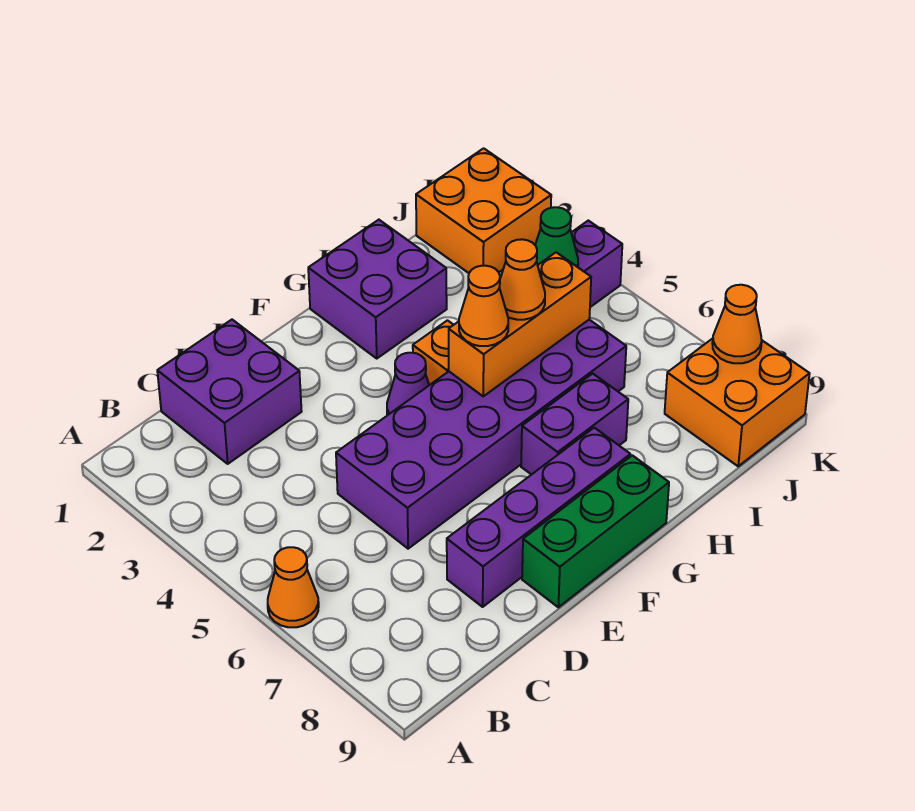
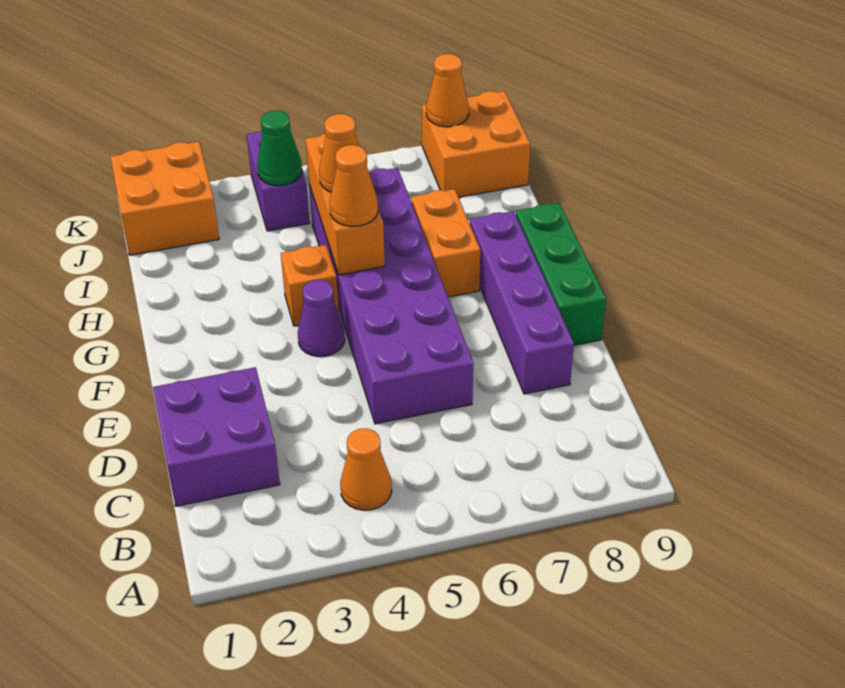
orange cone A6 level 1 -> orange cone B4 level 1
purple brick G1:H2 level 1 -> none
purple brick G7:H7 level 1 -> orange brick G7:H7 level 1

